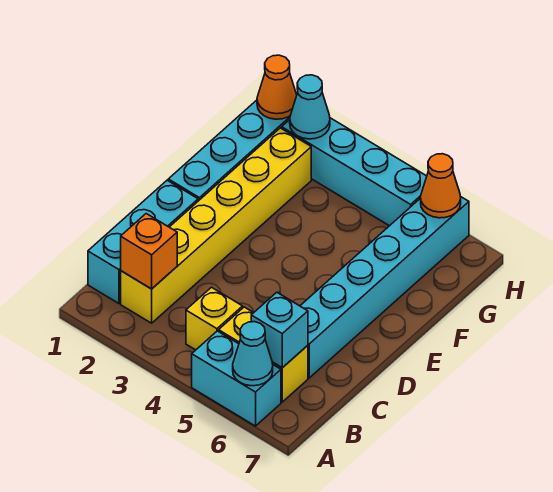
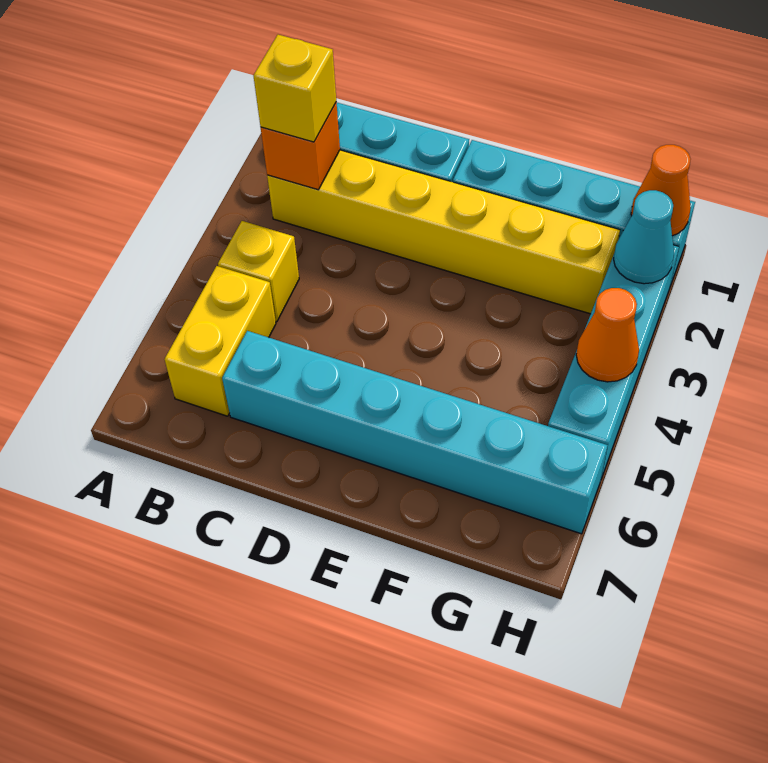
cyan brick A5:A6 level 1 -> none
cyan cone A6 level 2 -> none
none -> yellow brick B2 level 3
cyan brick B6 level 2 -> none
orange cone H6 level 2 -> orange cone H4 level 2

